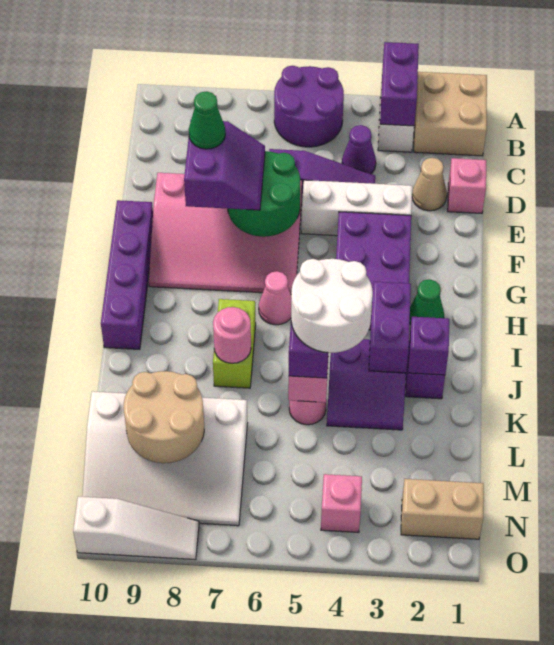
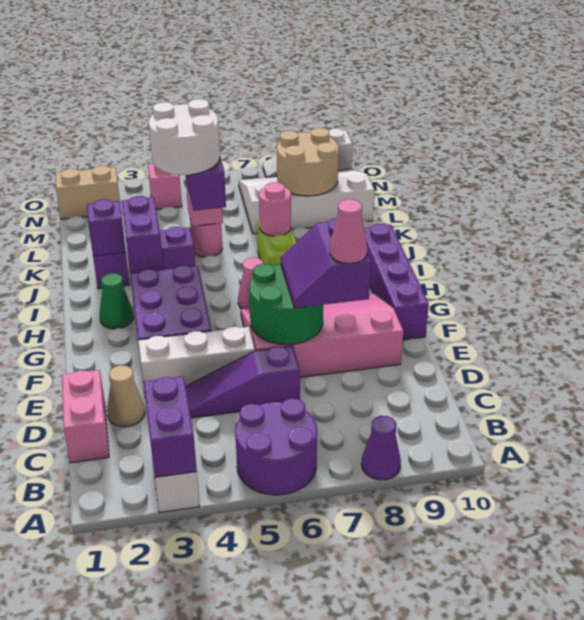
tan brick A1:B2 level 1 -> none
purple cone C4 level 1 -> purple cone A8 level 1
pink brick D1 level 1 -> pink brick C1:D1 level 1
green cone E8 level 4 -> pink cone E8 level 4

